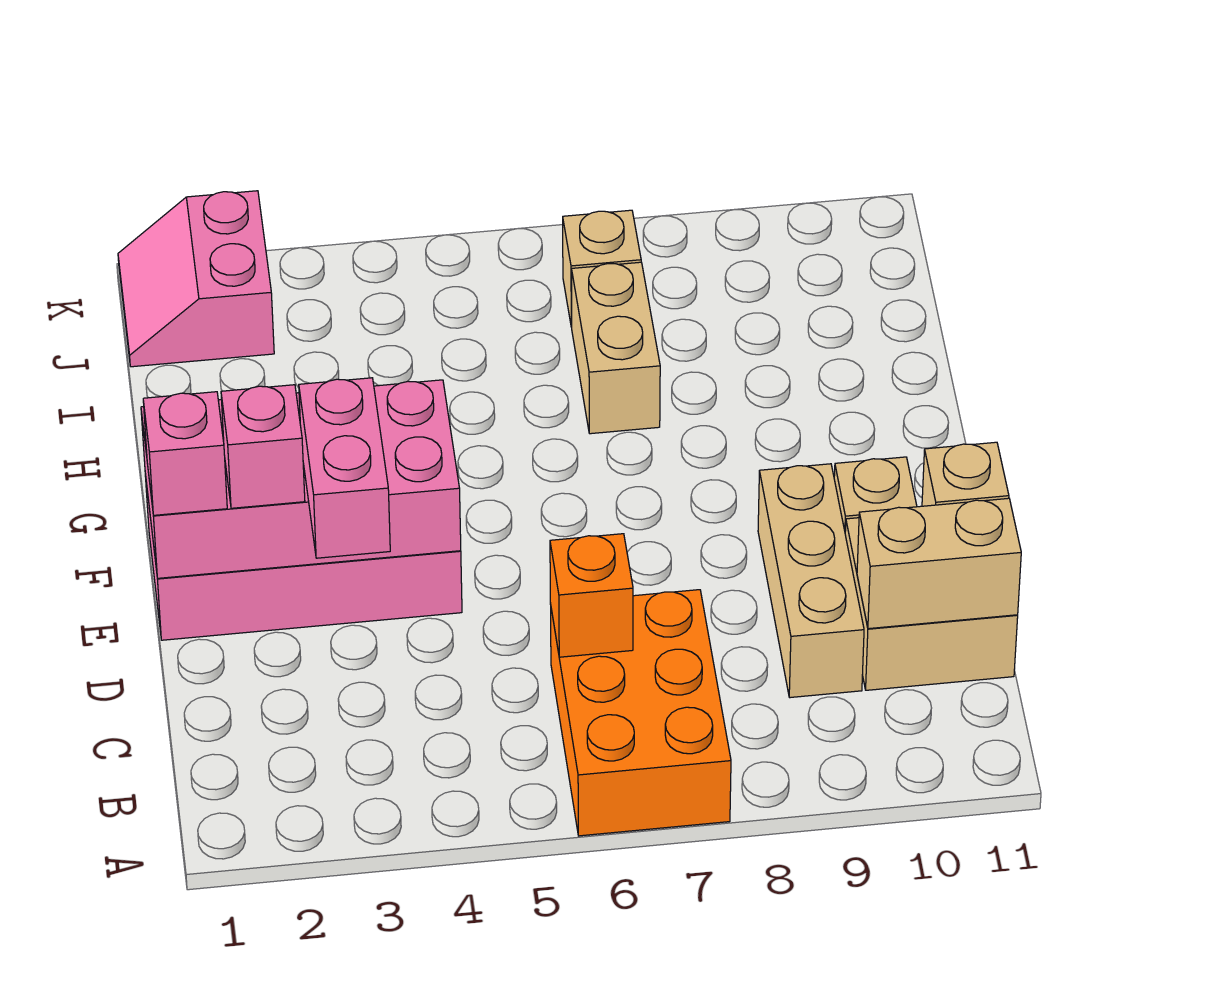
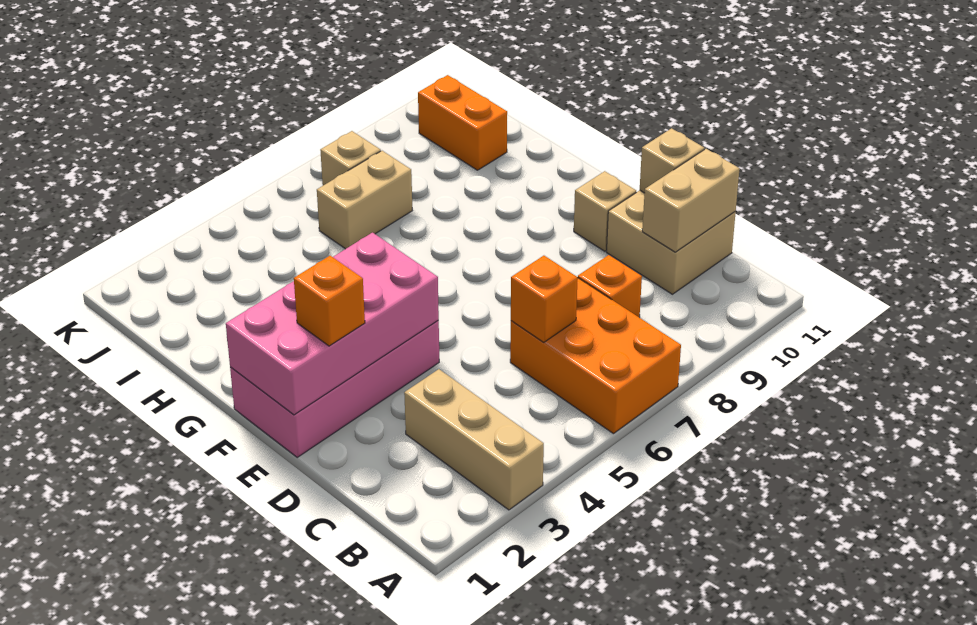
none -> orange brick C8 level 1
tan brick C9:E9 level 1 -> tan brick A3:C3 level 1
pink brick D3:E3 level 3 -> none
pink brick E1 level 3 -> none
pink brick E2 level 3 -> orange brick E2 level 3
tan brick H7:I7 level 1 -> tan brick I6:I7 level 1
none -> orange brick I10:J10 level 1
pink slope J1:K2 level 1 top 2 -> none

